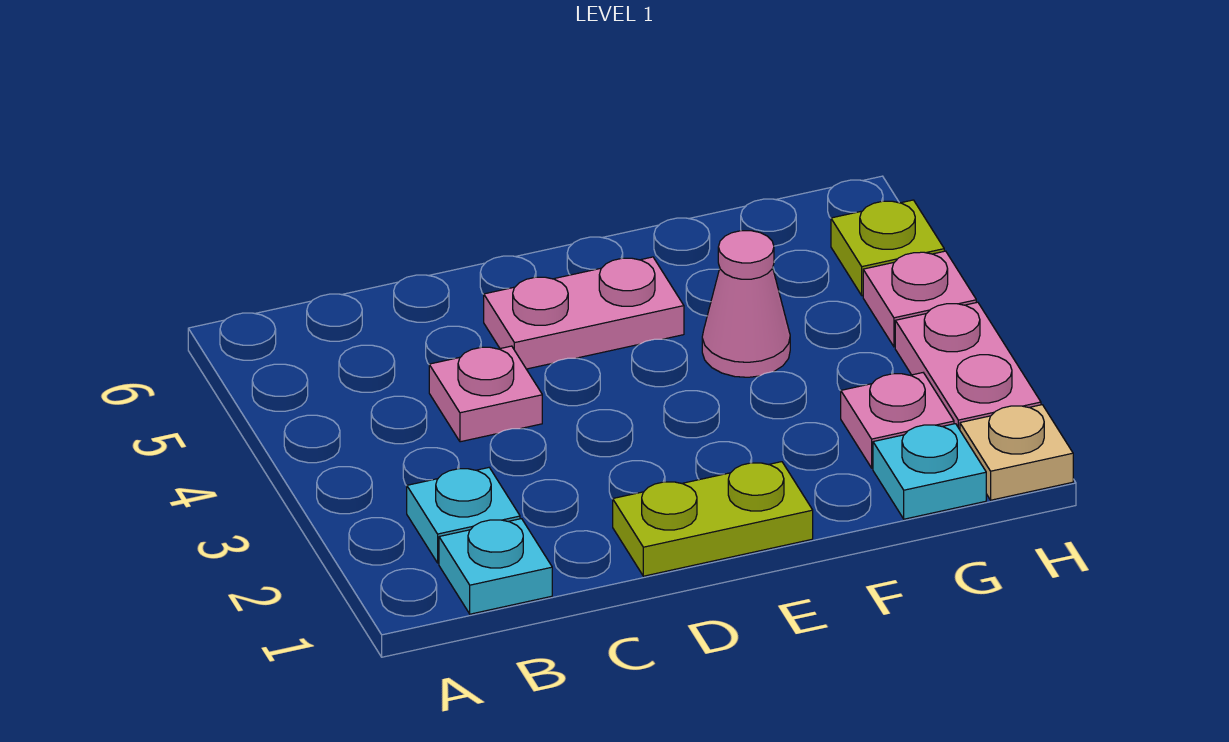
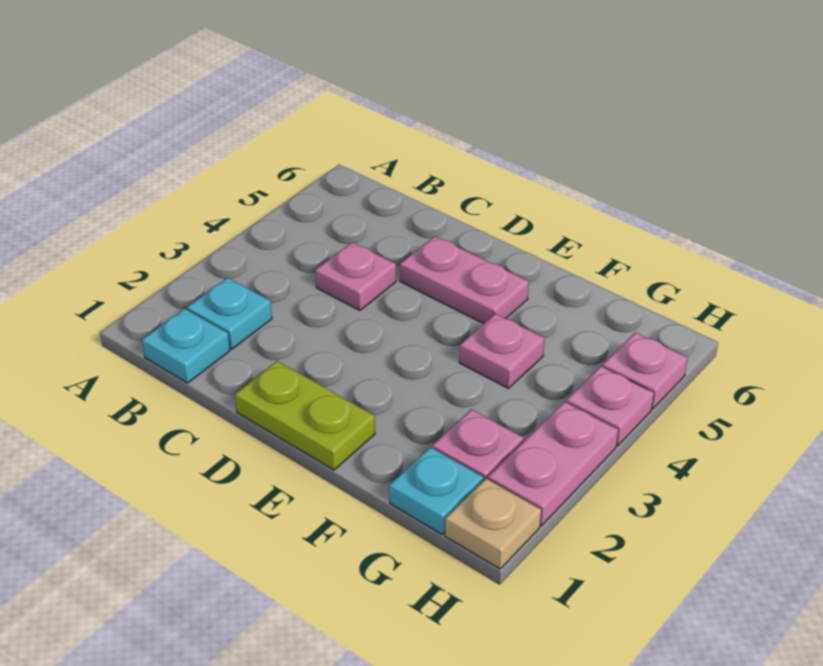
pink cone F4 level 1 -> pink plate F4 level 1
lime plate H5 level 1 -> pink plate H5 level 1

